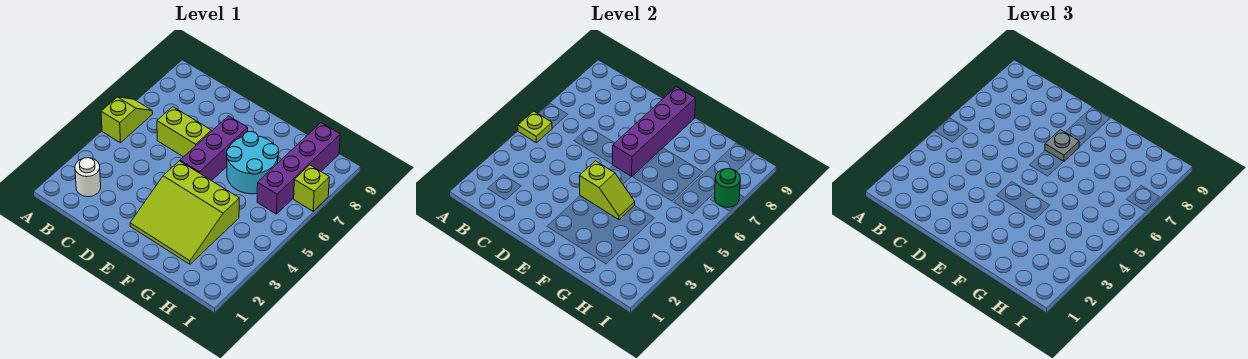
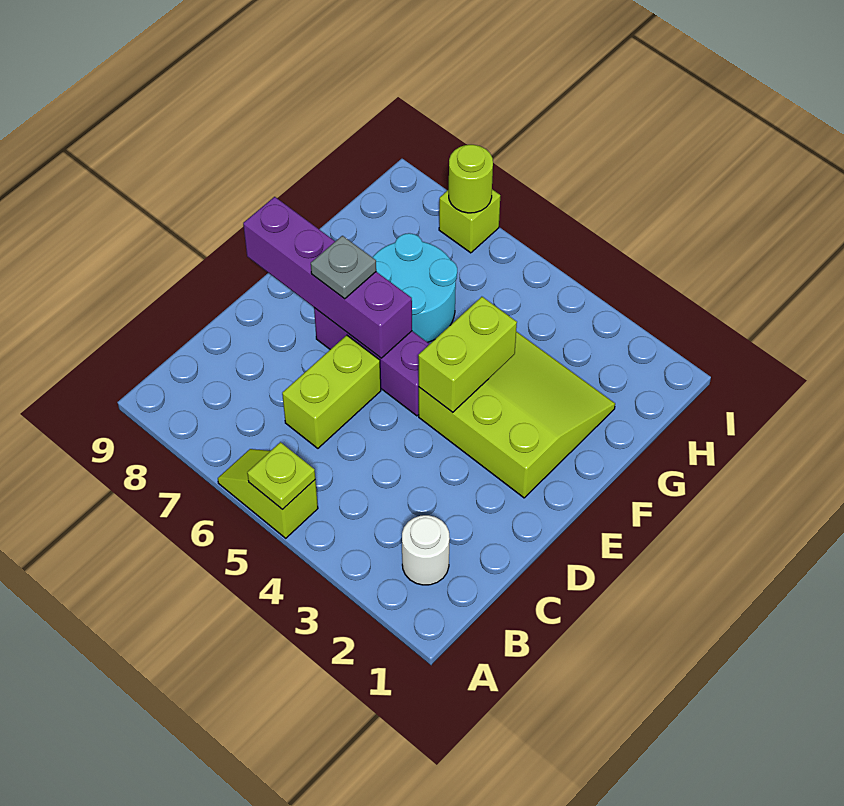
lime slope E2:G4 level 1 top 4 -> lime slope E2:G4 level 1 top E
lime slope E4:F4 level 2 top E -> lime brick E4:F4 level 2
purple brick H6:H9 level 1 -> none
green round brick I7 level 2 -> lime round brick I7 level 2

